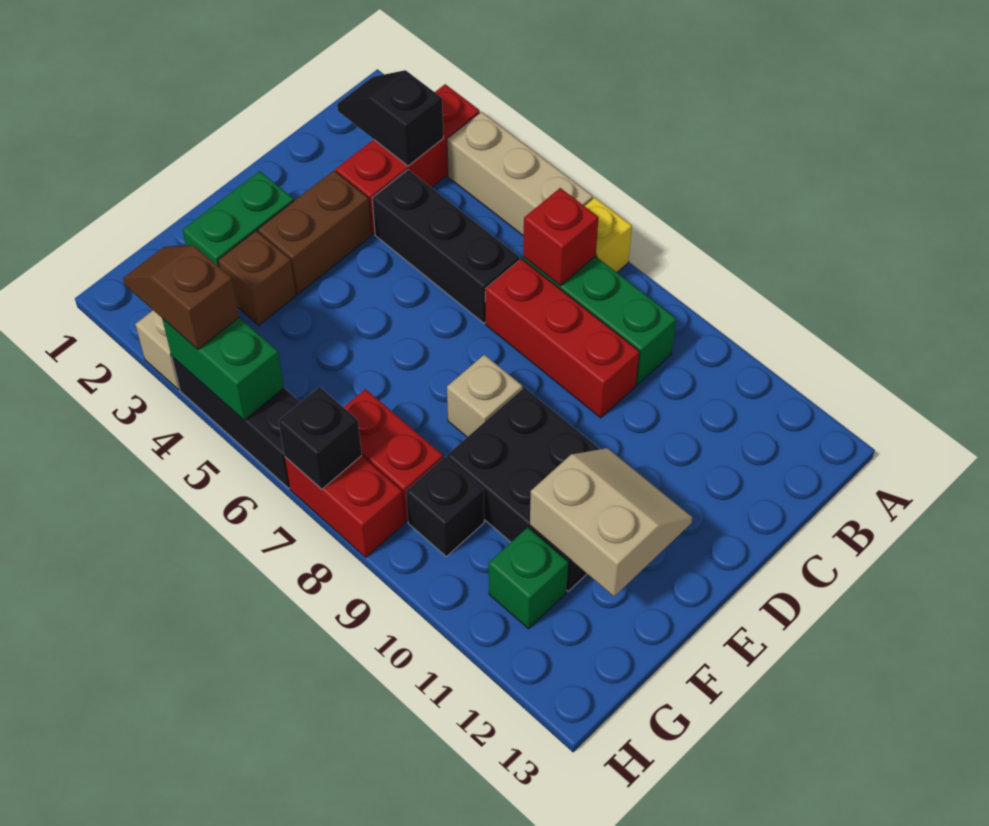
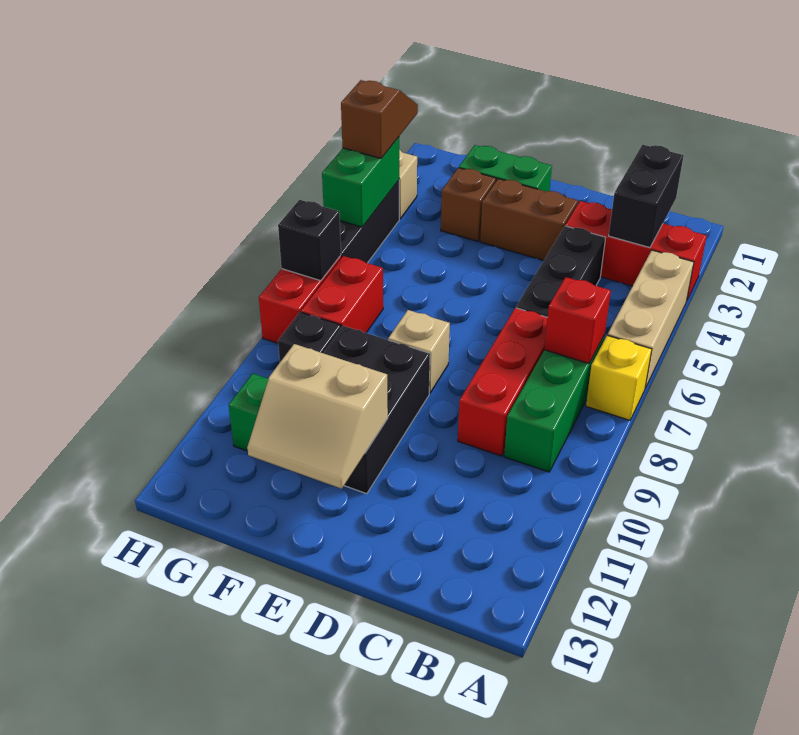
black slope B2:B3 level 2 top 3 -> black brick B2:B3 level 2
tan slope E11:F12 level 2 top F -> tan slope E11:F12 level 2 top 11

